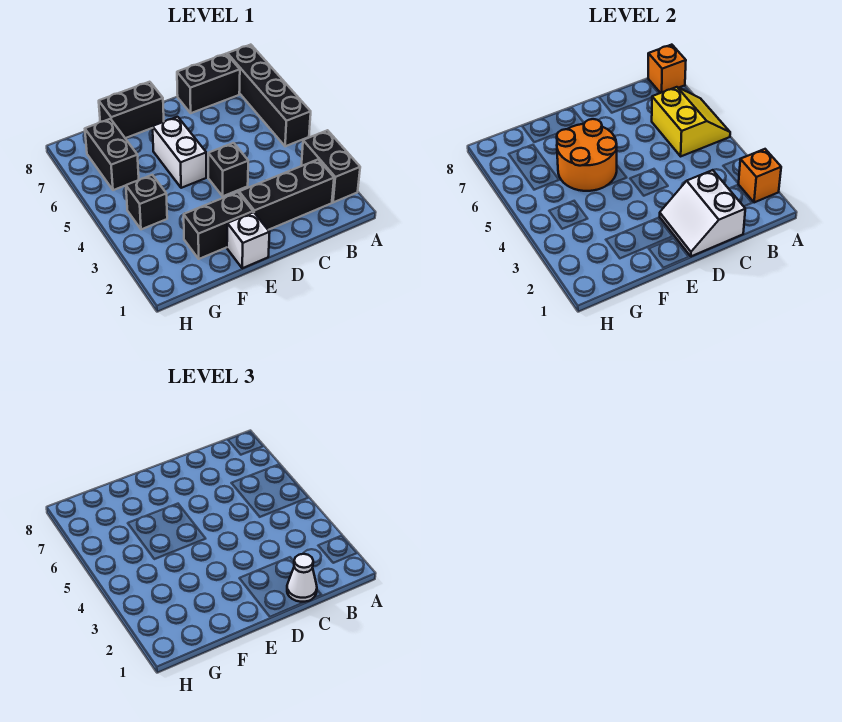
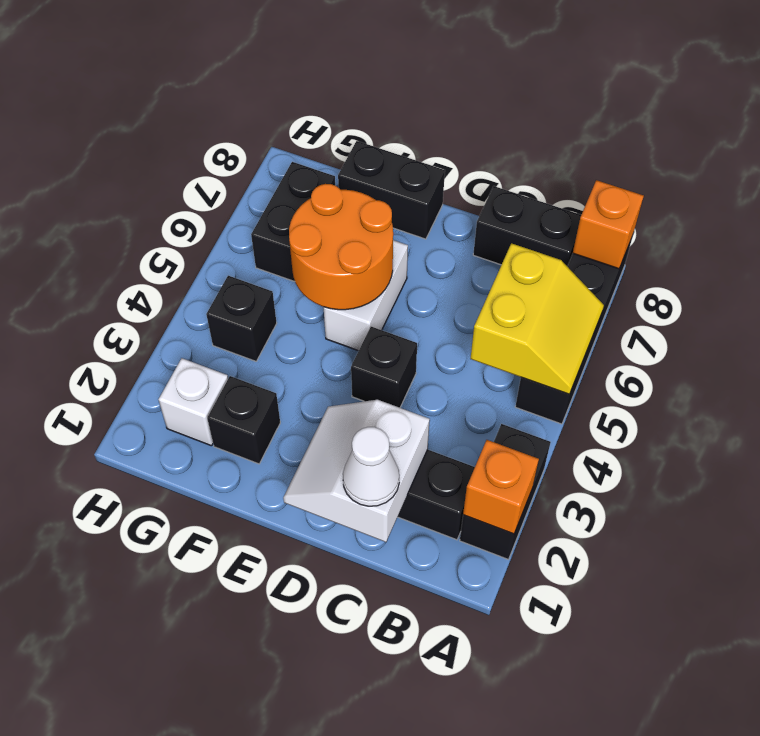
white brick E1 level 1 -> white brick G2 level 1
black brick E2:F2 level 1 -> black brick F2 level 1

